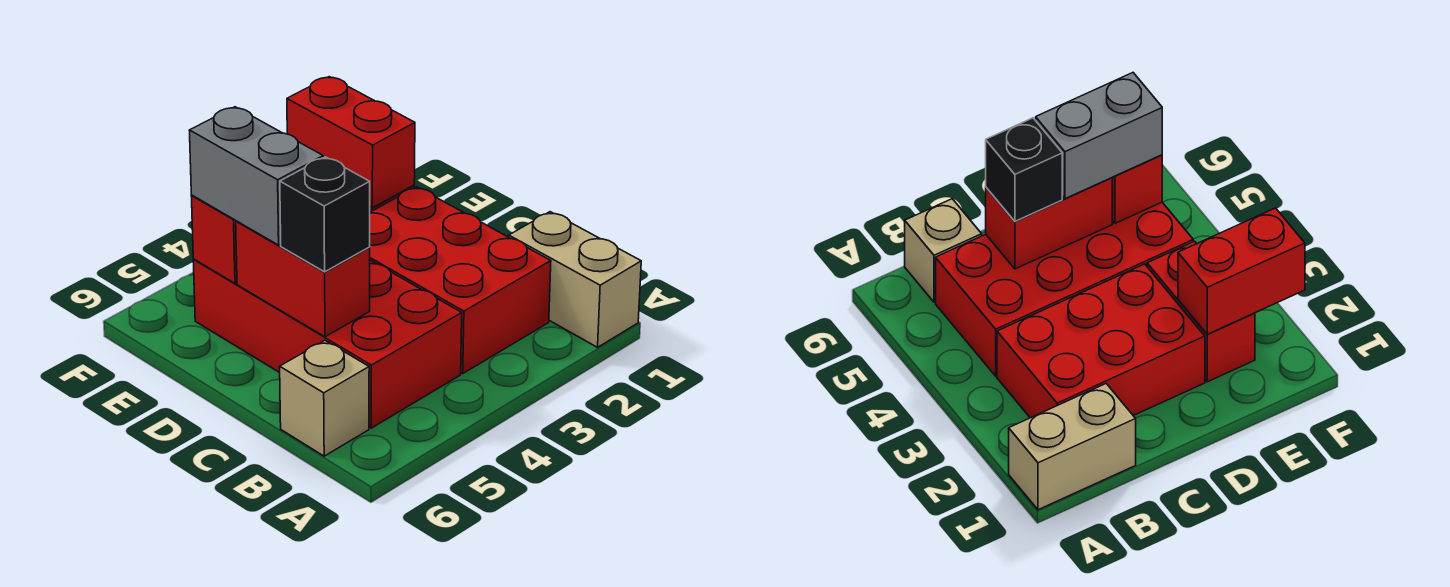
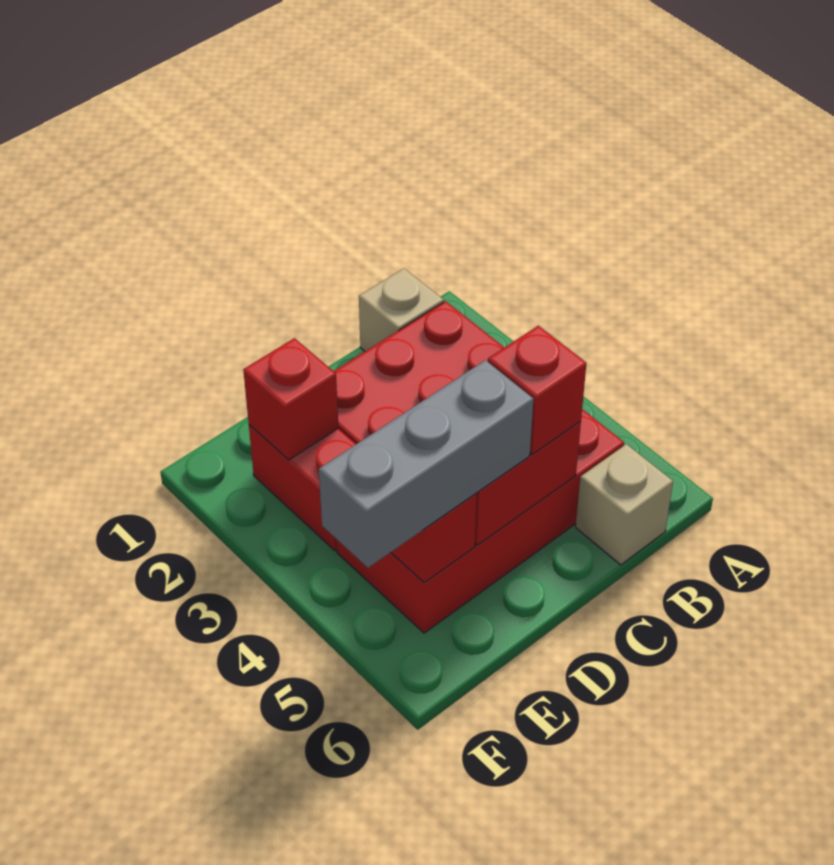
tan brick A1:B1 level 1 -> tan brick B1 level 1
black brick C5 level 3 -> red brick C5 level 3
grey brick D5:E5 level 3 -> grey brick D5:F5 level 3
red brick E2:F2 level 2 -> red brick E2 level 2

